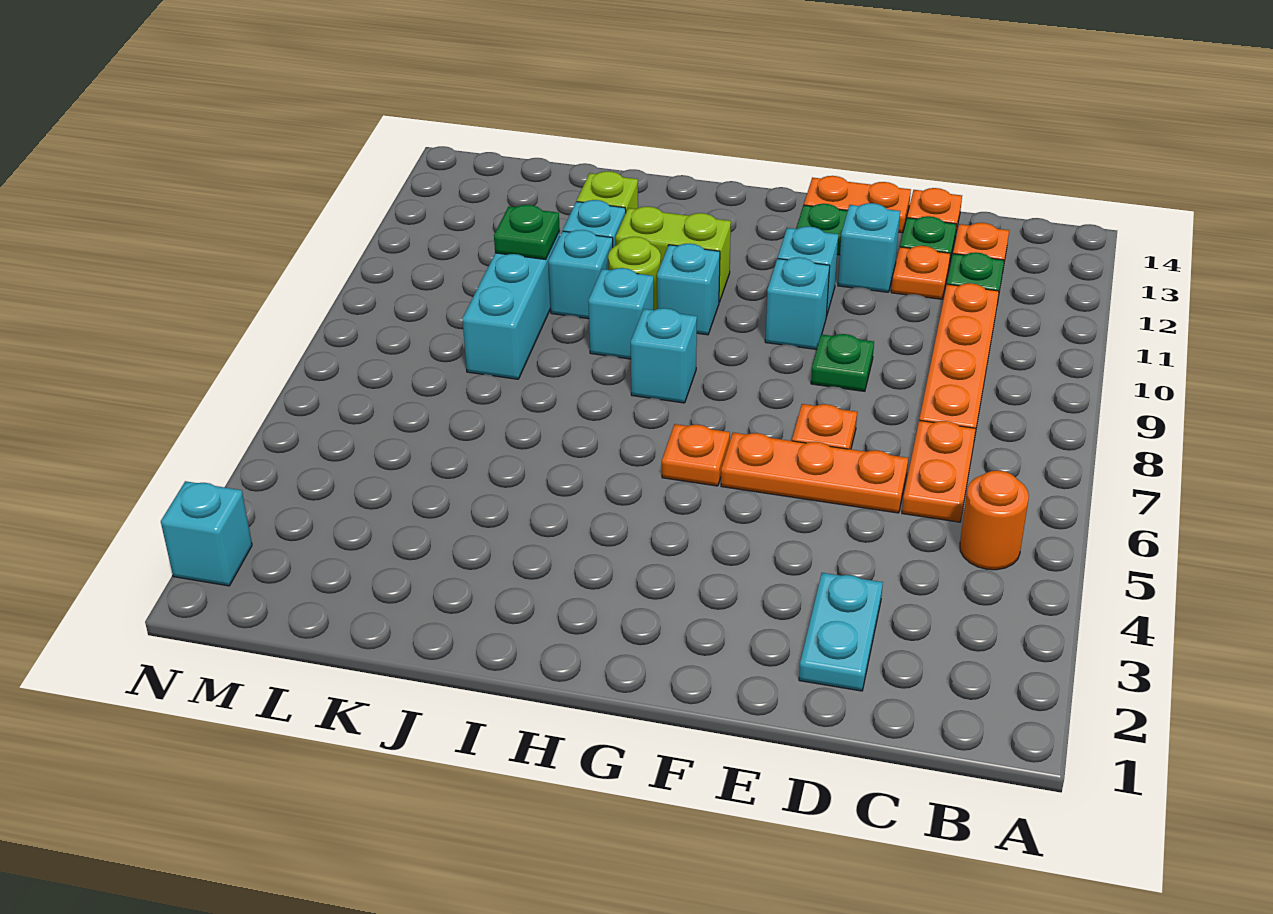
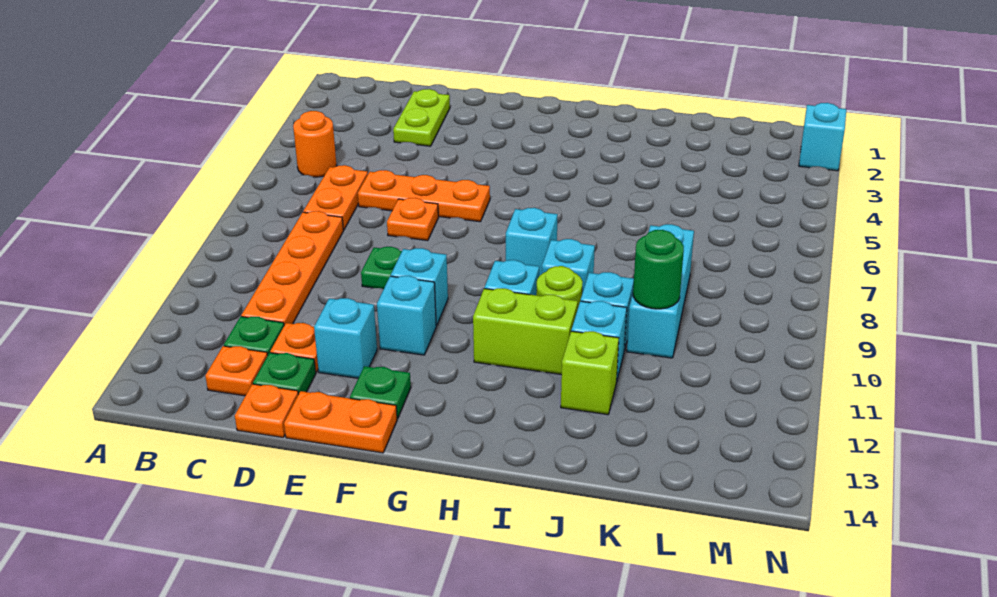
cyan plate D2:D3 level 1 -> lime plate D2:D3 level 1
orange plate G6 level 1 -> none
green plate K10 level 2 -> green round brick K10 level 2

